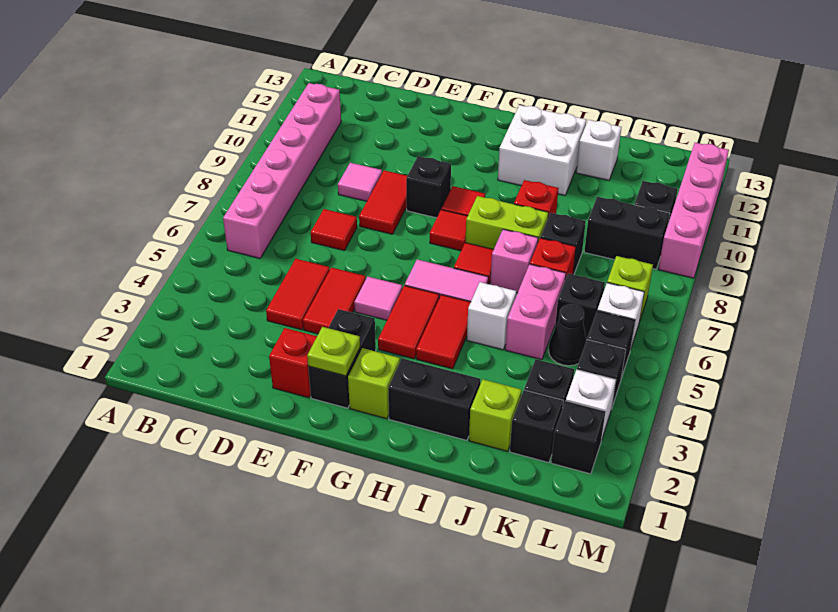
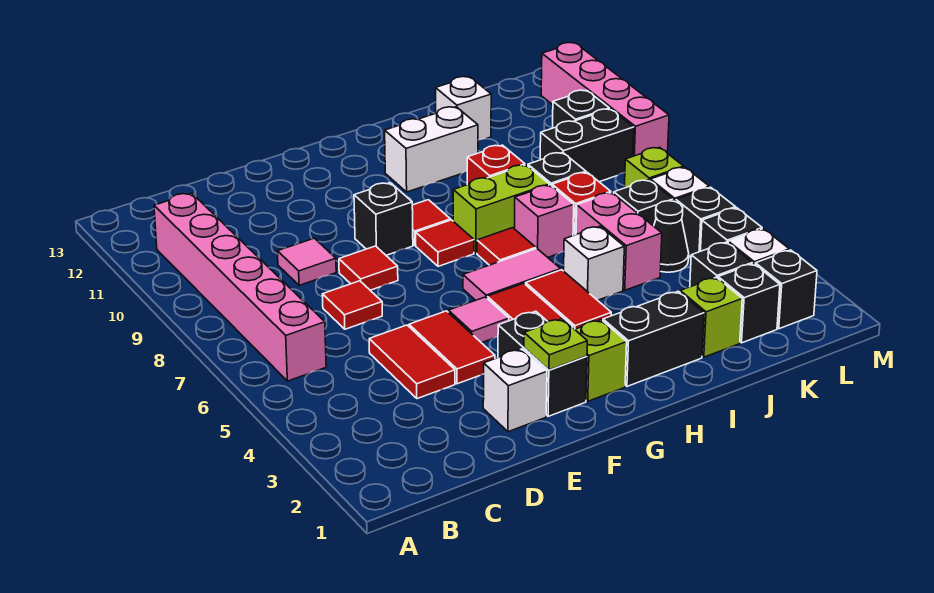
red brick E2 level 1 -> white brick E2 level 1
red tile E8:E9 level 1 -> red tile E8 level 1
white brick H11:I12 level 1 -> white brick H11:I11 level 1

